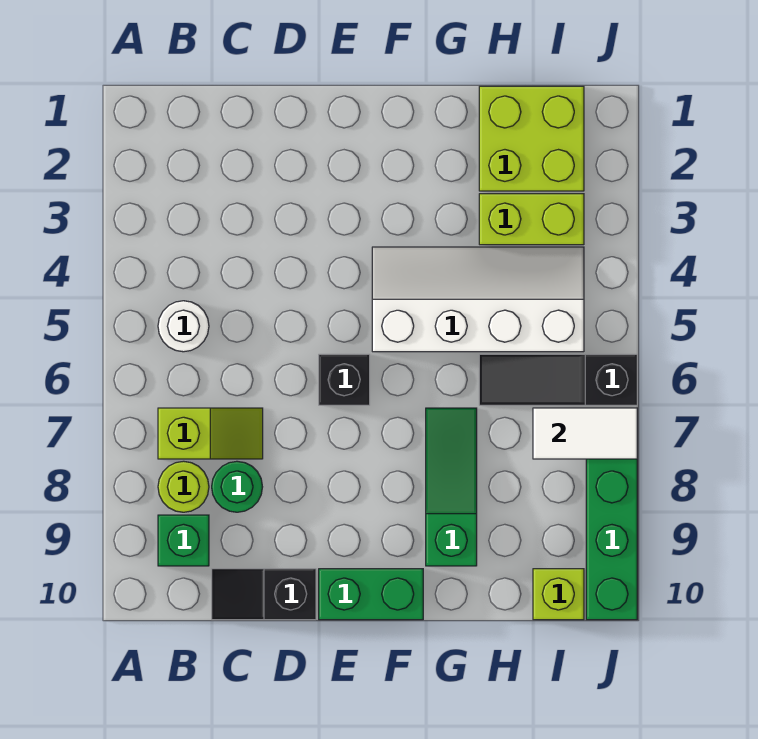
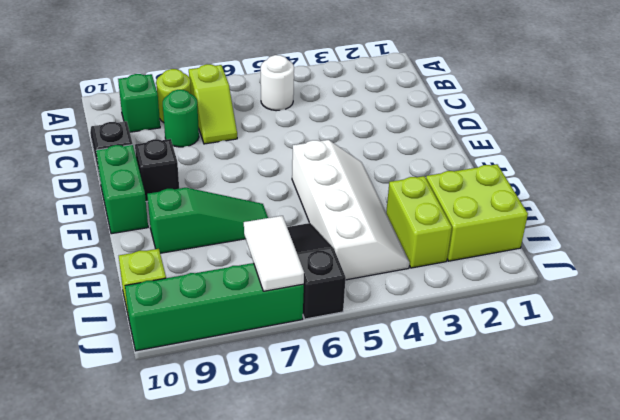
black brick E6 level 1 -> black brick E9 level 1

